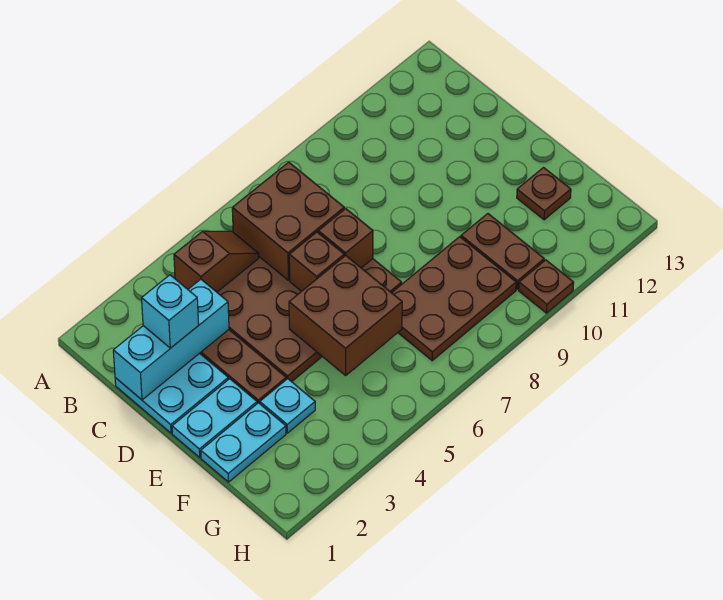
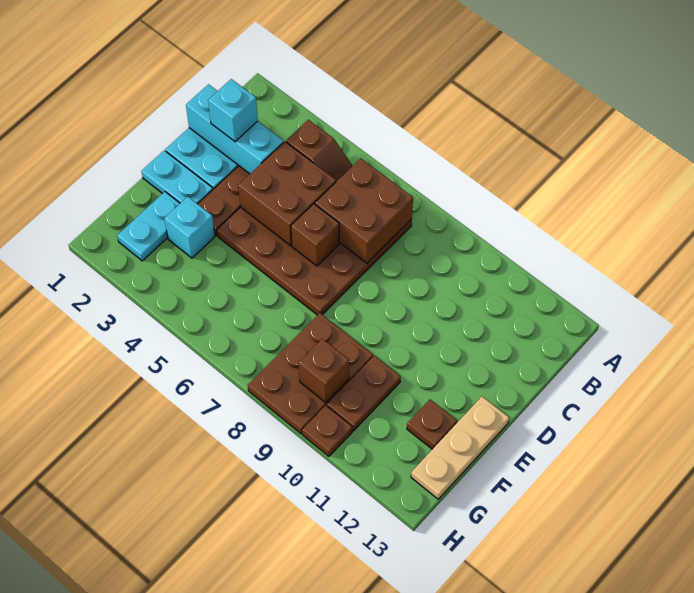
brown brick D7 level 2 -> brown brick G9 level 2
brown brick E5:F6 level 2 -> brown brick C4:D5 level 2
none -> tan plate E13:G13 level 1
cyan plate F1:F2 level 1 -> cyan plate F2:G2 level 1
cyan plate F3 level 1 -> cyan brick F3 level 1
brown plate F7:G9 level 1 -> brown plate F8:H9 level 1

